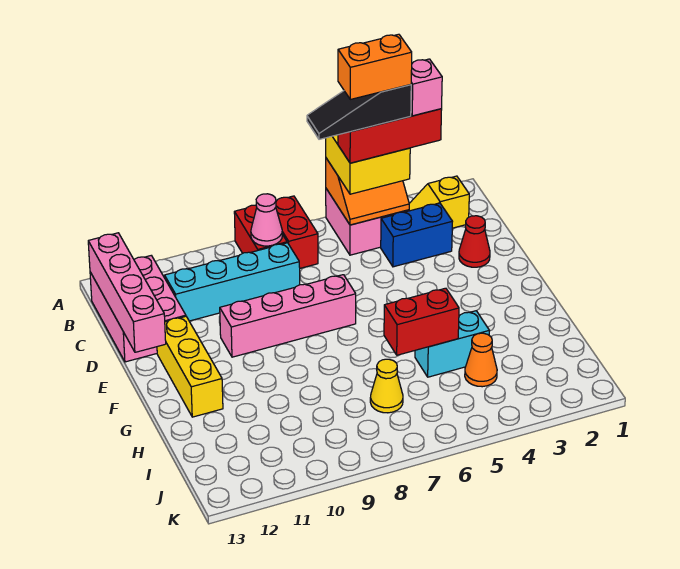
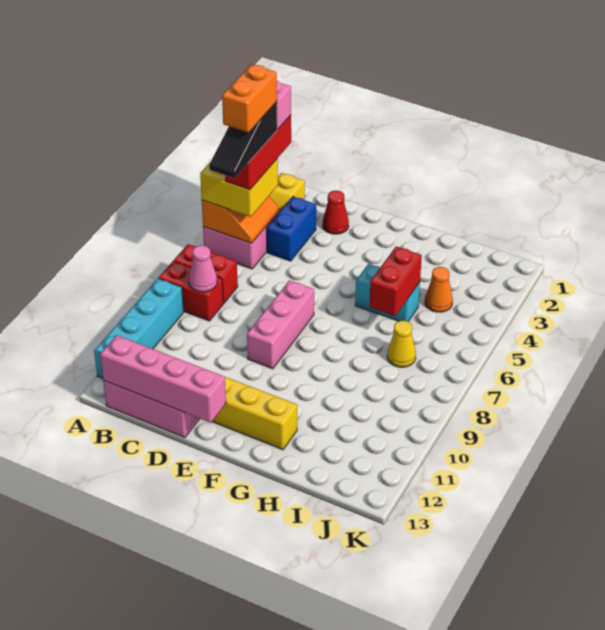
cyan brick C8:C11 level 1 -> cyan brick A9:A12 level 1
pink brick E7:E10 level 1 -> pink brick E7:E9 level 1
cyan brick H4:H5 level 1 -> cyan brick G5:H5 level 1

